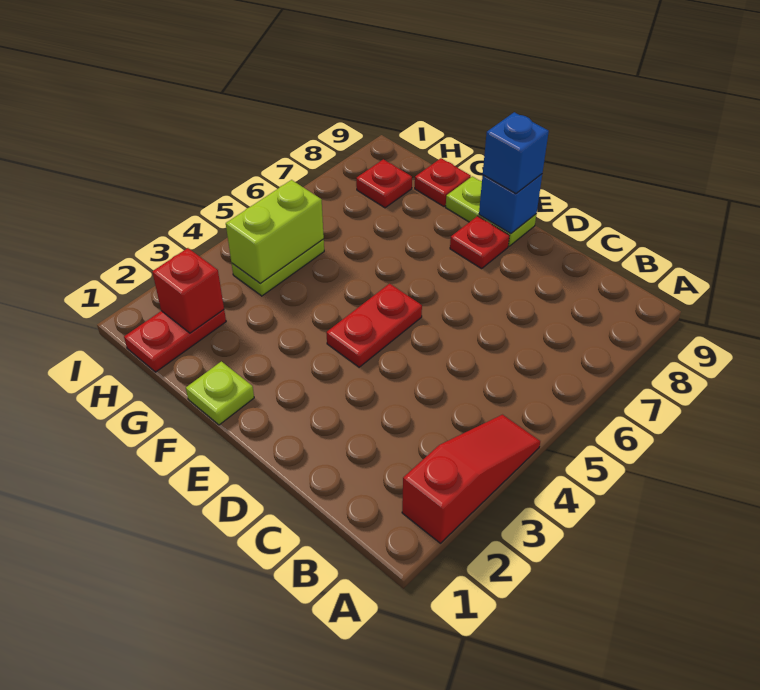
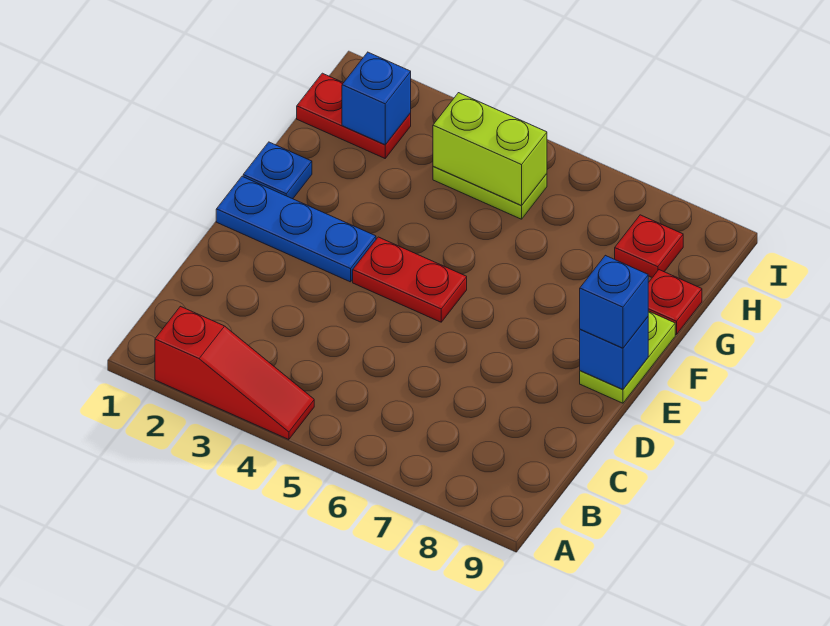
none -> blue plate E1:E3 level 1
red plate E8 level 1 -> none
lime plate F1 level 1 -> blue plate F1 level 1
red brick H2 level 2 -> blue brick H2 level 2

